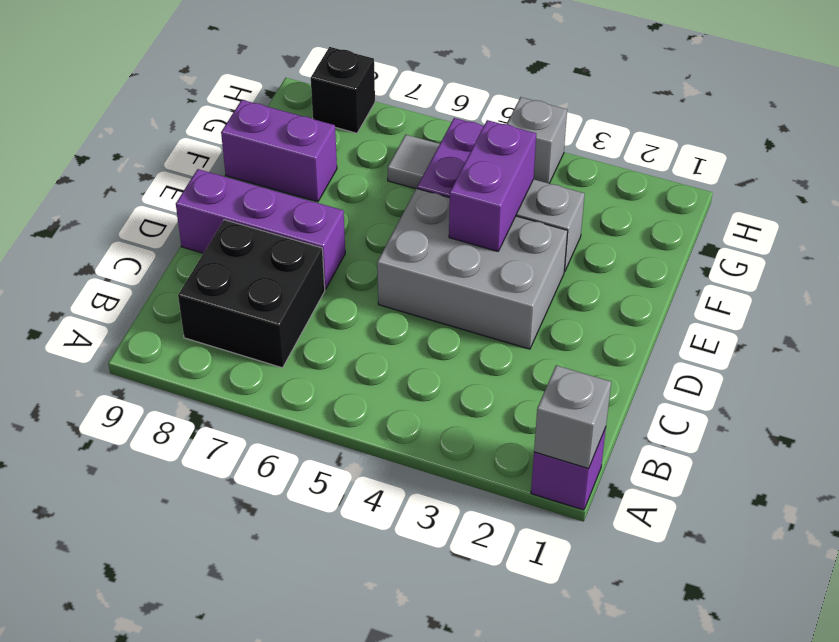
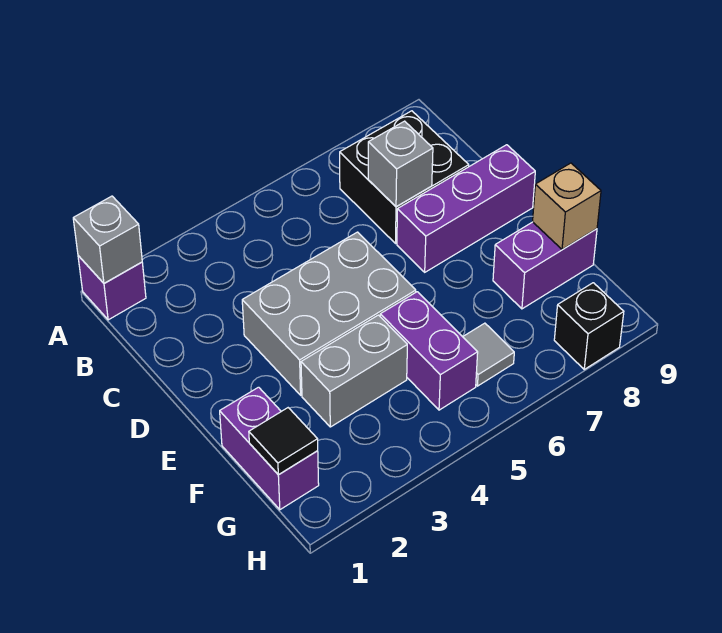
purple brick E4:F4 level 2 -> purple brick F1:G1 level 1
none -> tan brick F9 level 2
none -> black tile G1 level 2
grey brick H4 level 1 -> grey brick C7 level 2

